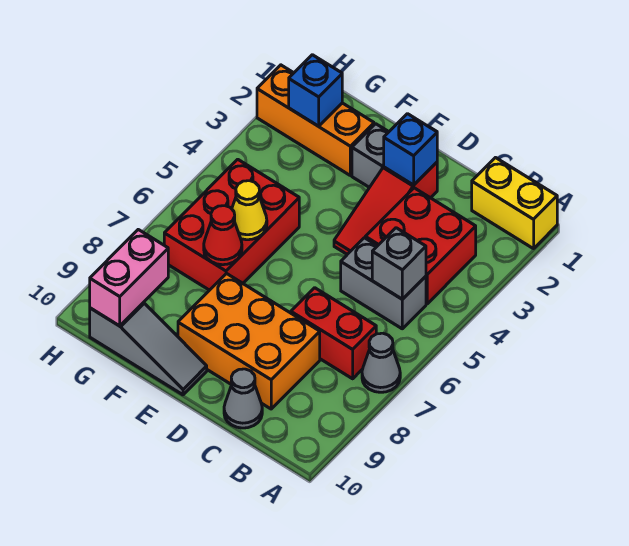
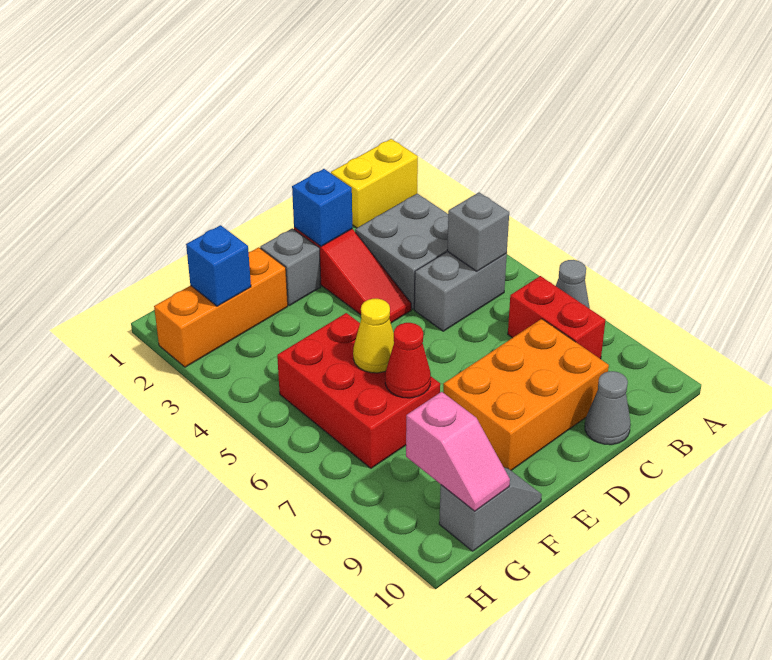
red brick B3:C4 level 1 -> grey brick B3:C4 level 1
red brick B7:C7 level 1 -> red brick B7:B8 level 1
grey slope E10:G10 level 1 top G -> grey slope F10:G10 level 1 top G
pink brick G9:G10 level 2 -> pink slope G9:G10 level 2 top 9

